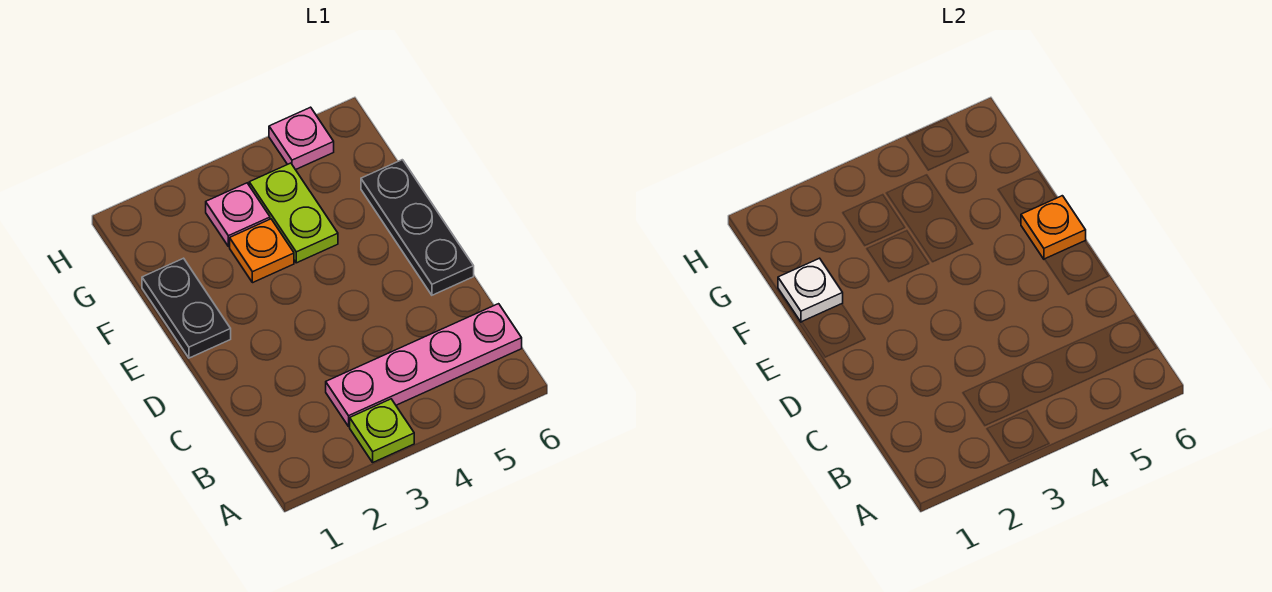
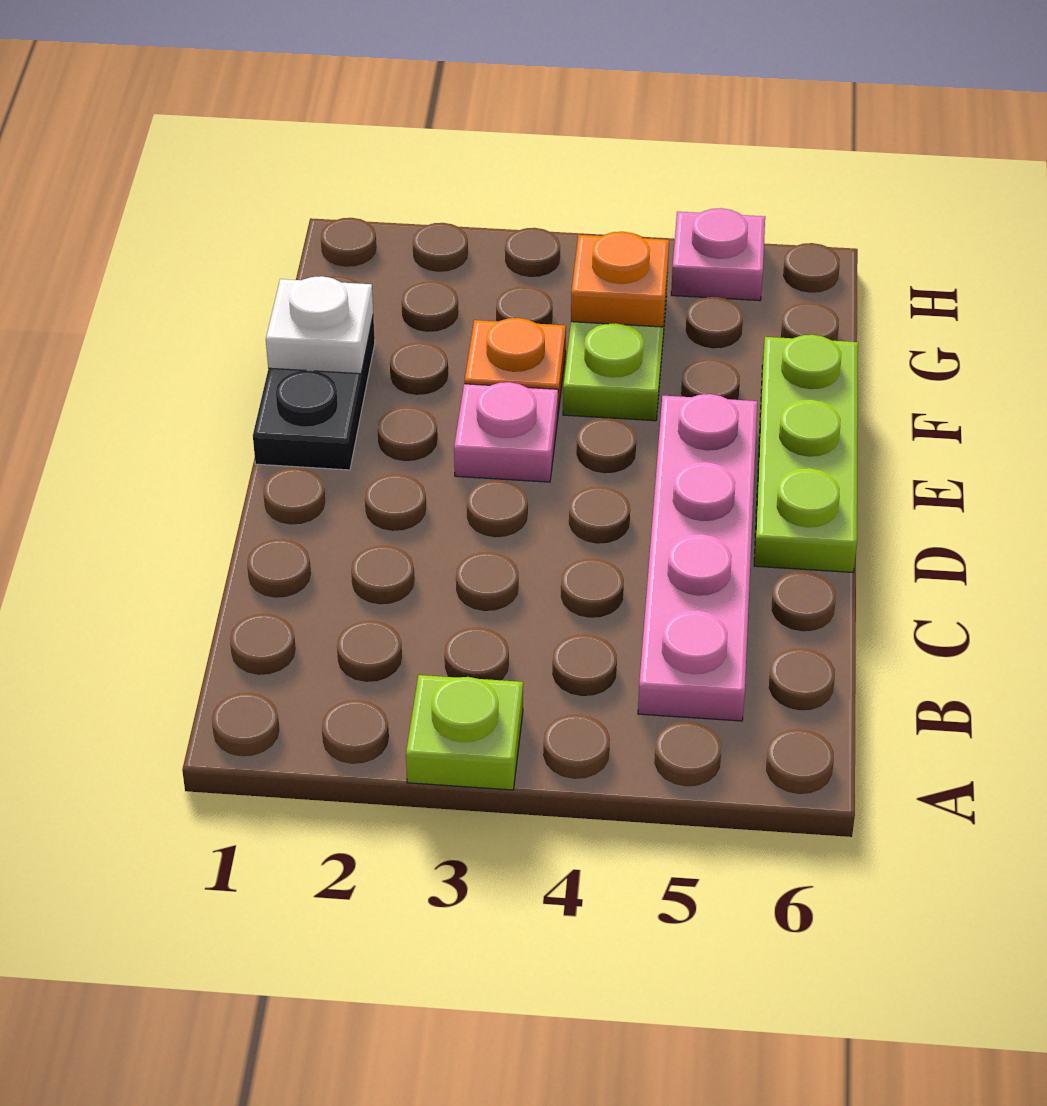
pink plate B3:B6 level 1 -> pink plate B5:E5 level 1
black plate D6:F6 level 1 -> lime plate D6:F6 level 1
orange plate E6 level 2 -> orange plate G4 level 2
pink plate G3 level 1 -> pink plate E3 level 1

